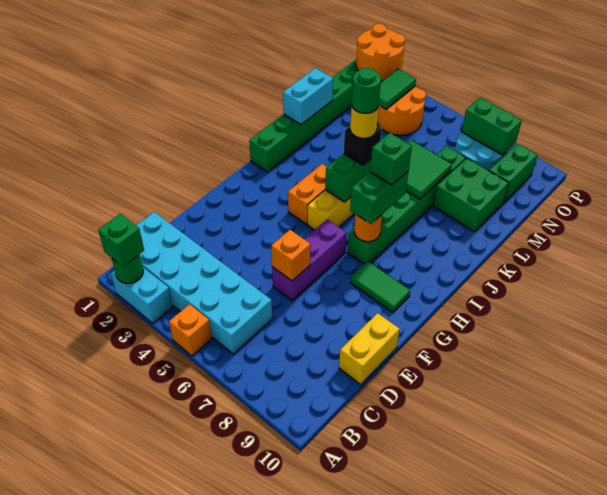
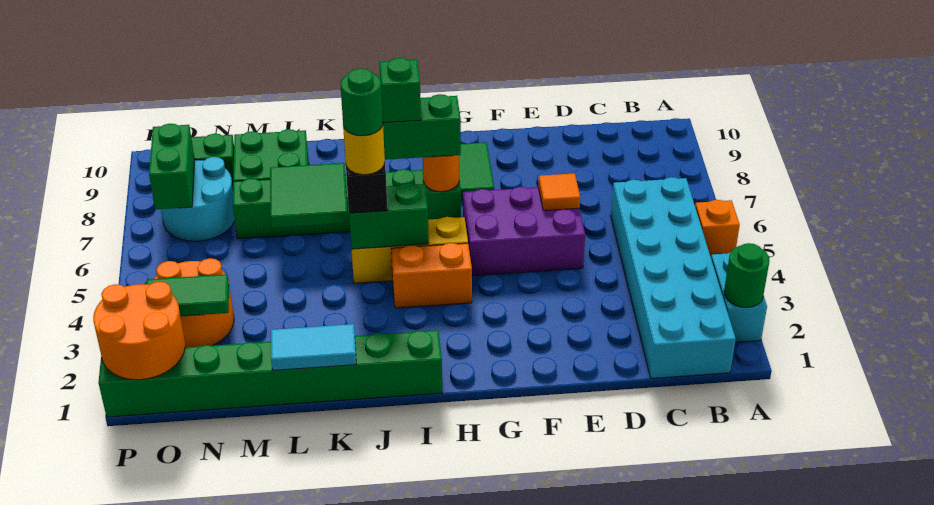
green brick A2 level 3 -> none
yellow brick D10:E10 level 1 -> none
purple brick E6:G6 level 1 -> purple brick E5:G6 level 1
orange brick E6 level 2 -> orange tile E6 level 2
cyan brick K1:L1 level 2 -> cyan tile K1:L1 level 2

